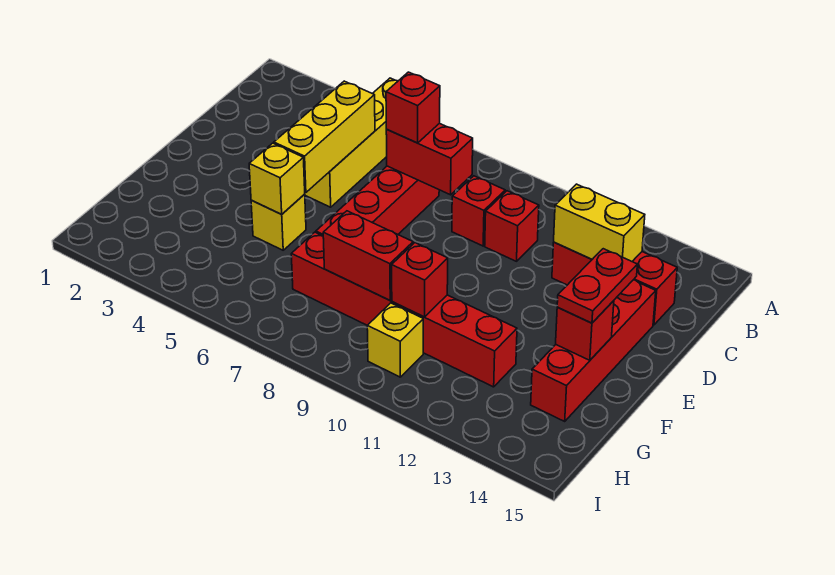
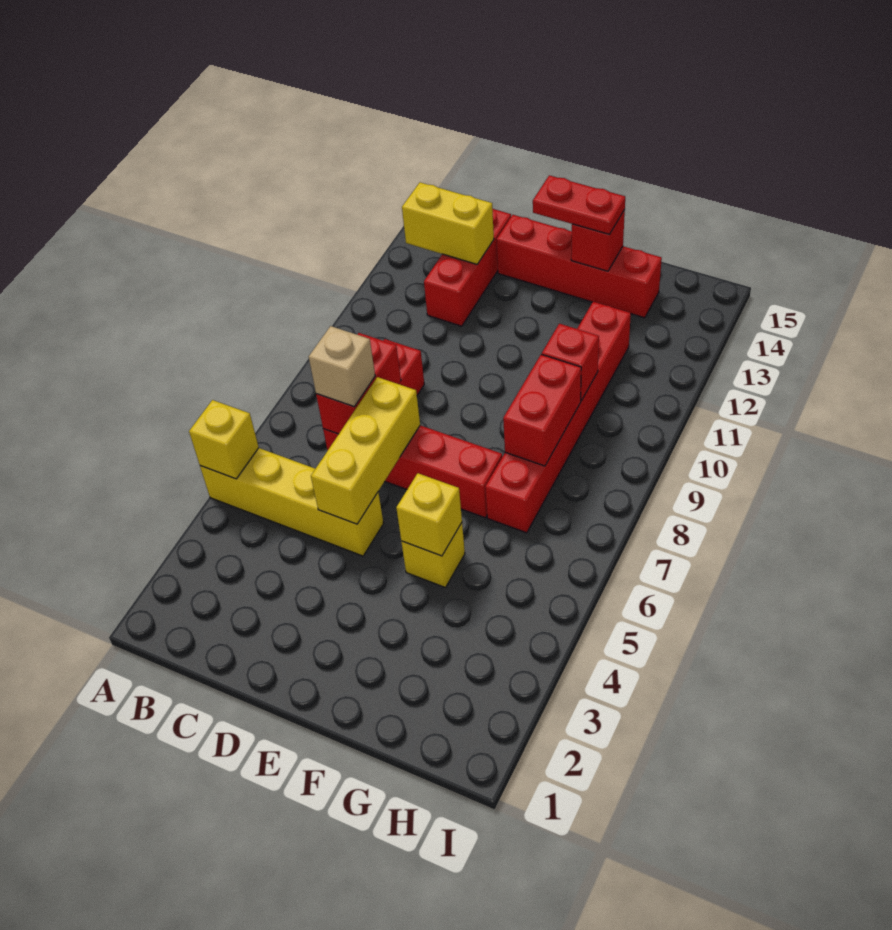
yellow brick C5:E5 level 2 -> yellow brick D5:D7 level 2
red brick C7 level 3 -> tan brick C7 level 3
red brick C10 level 1 -> none
yellow brick C12:C13 level 2 -> yellow brick B13:C13 level 2
yellow brick H10 level 1 -> yellow brick A5 level 2

